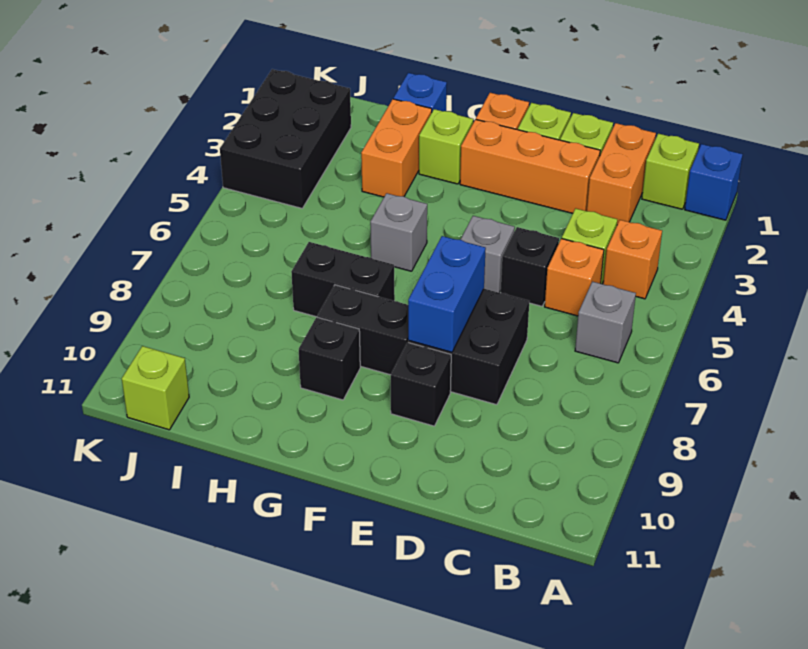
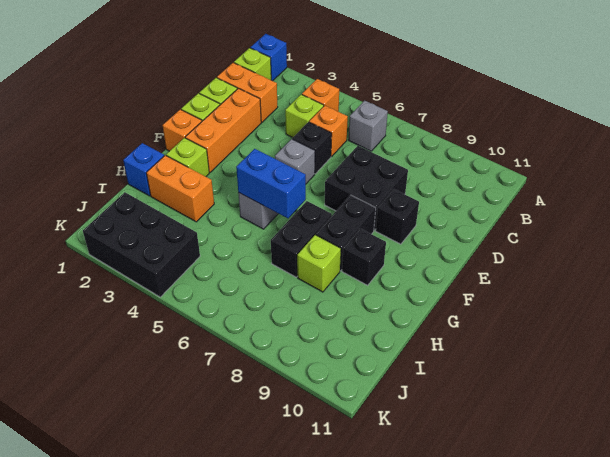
blue brick E7:E8 level 2 -> blue brick G5:G6 level 2
lime brick J11 level 1 -> lime brick H8 level 1

